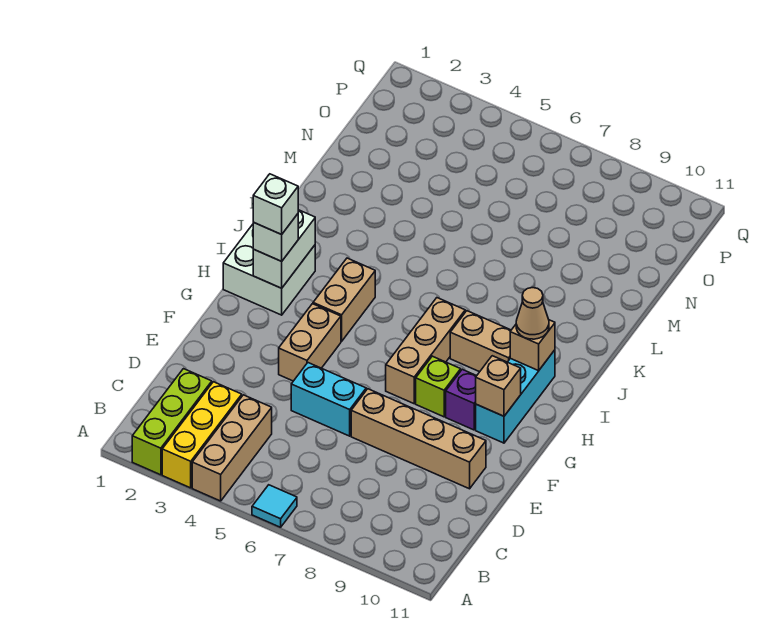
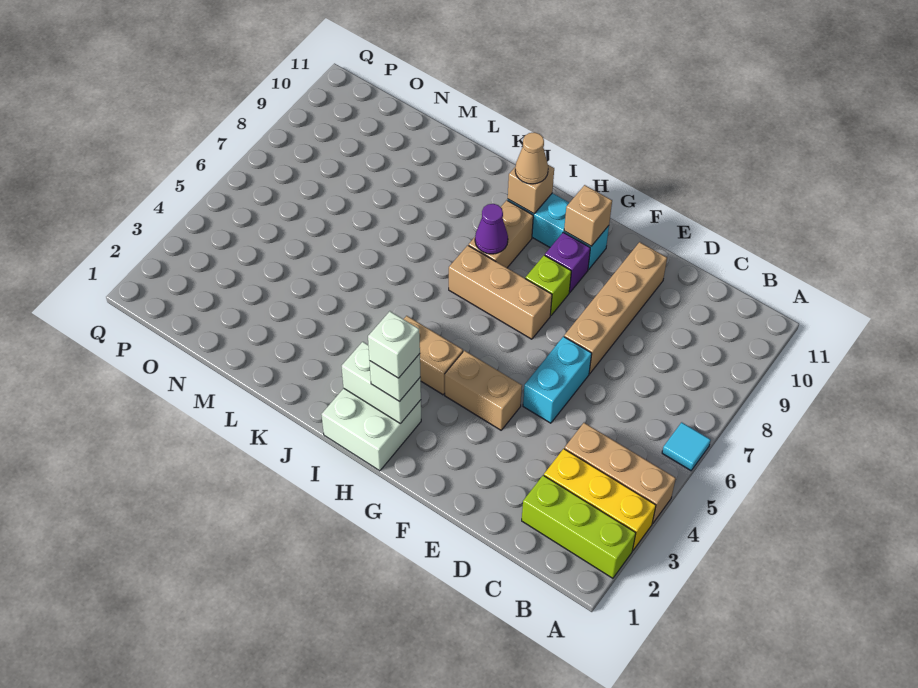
none -> purple cone I8 level 2

